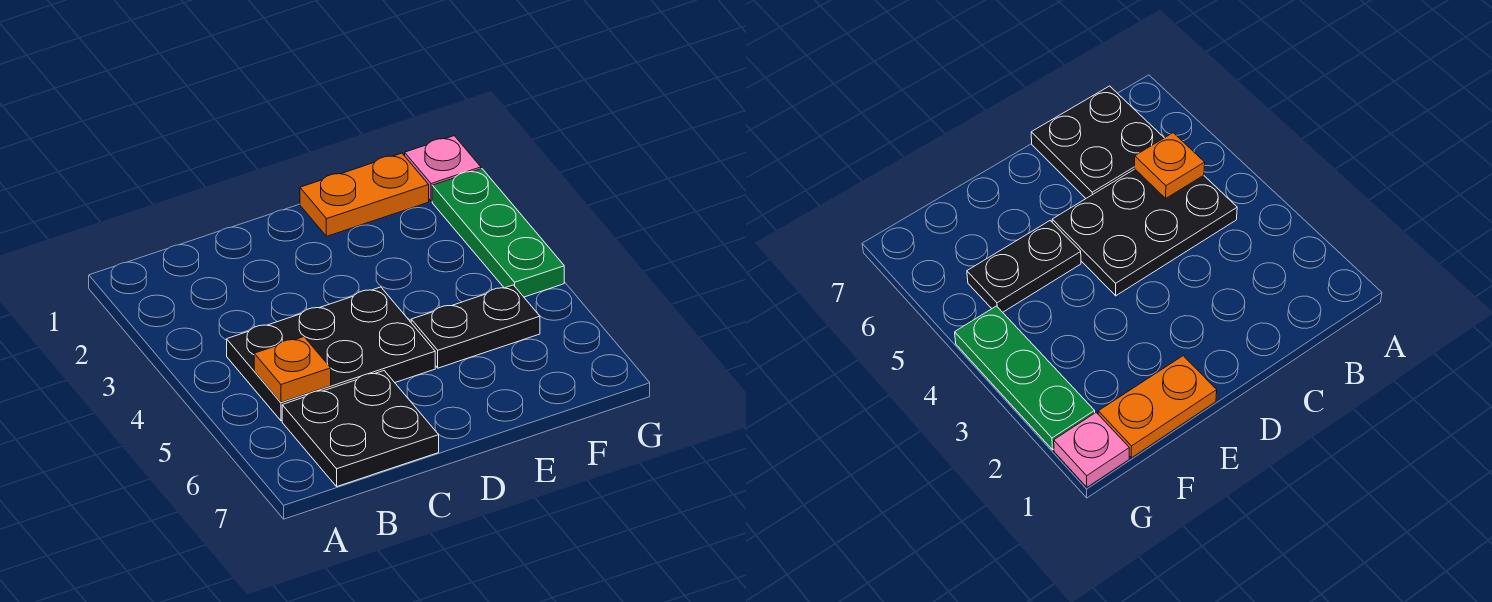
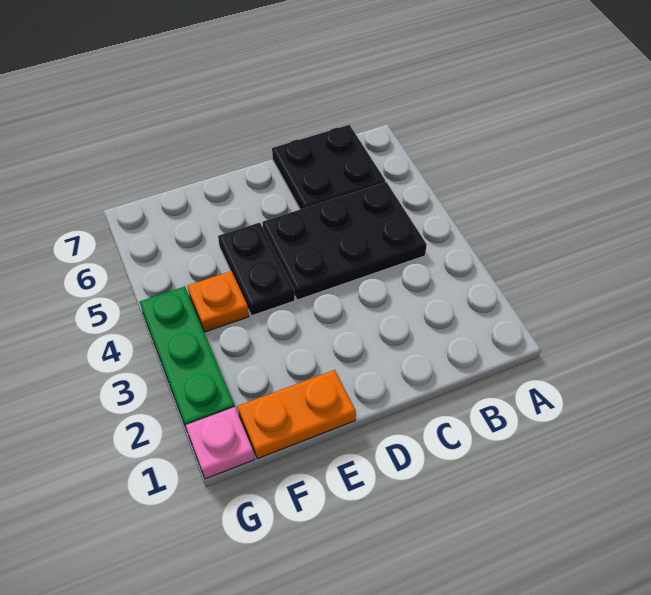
orange plate B5 level 2 -> orange plate F4 level 1
black plate E5:F5 level 1 -> black plate E4:E5 level 1

